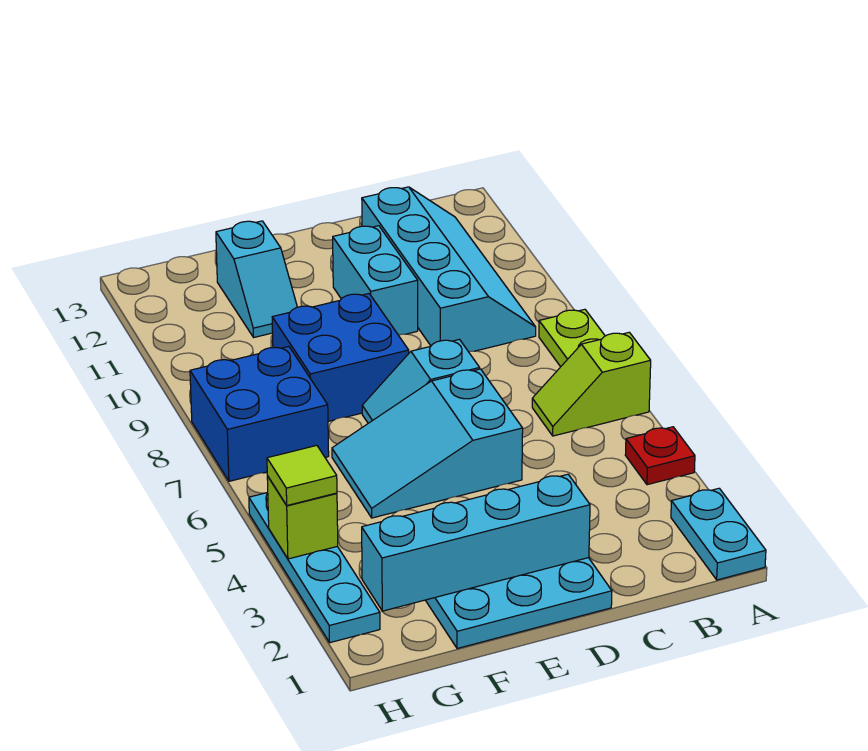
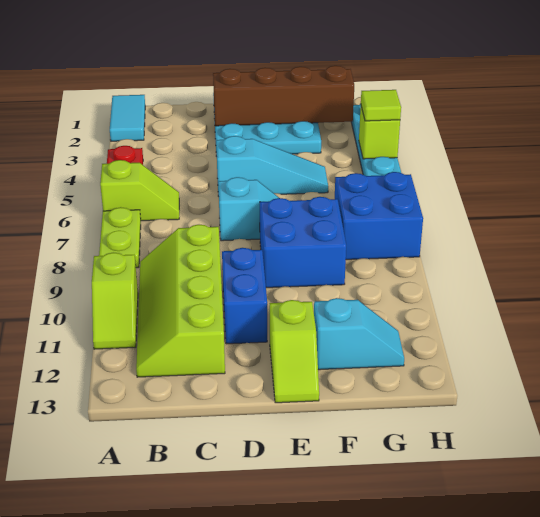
cyan plate A1:A2 level 1 -> cyan tile A1:A2 level 1
none -> lime slope A10:A11 level 1 top 10
cyan slope B9:C12 level 1 top C -> lime slope B9:C12 level 1 top C
cyan brick D2:G2 level 2 -> brown brick D2:G2 level 2
cyan slope D5:F6 level 1 top D -> cyan slope D5:F5 level 1 top D
cyan brick D10:D11 level 1 -> blue brick D10:D11 level 1
none -> lime slope E12:E13 level 1 top 12
cyan slope F11:F12 level 1 top 12 -> cyan slope F12:G12 level 1 top F

